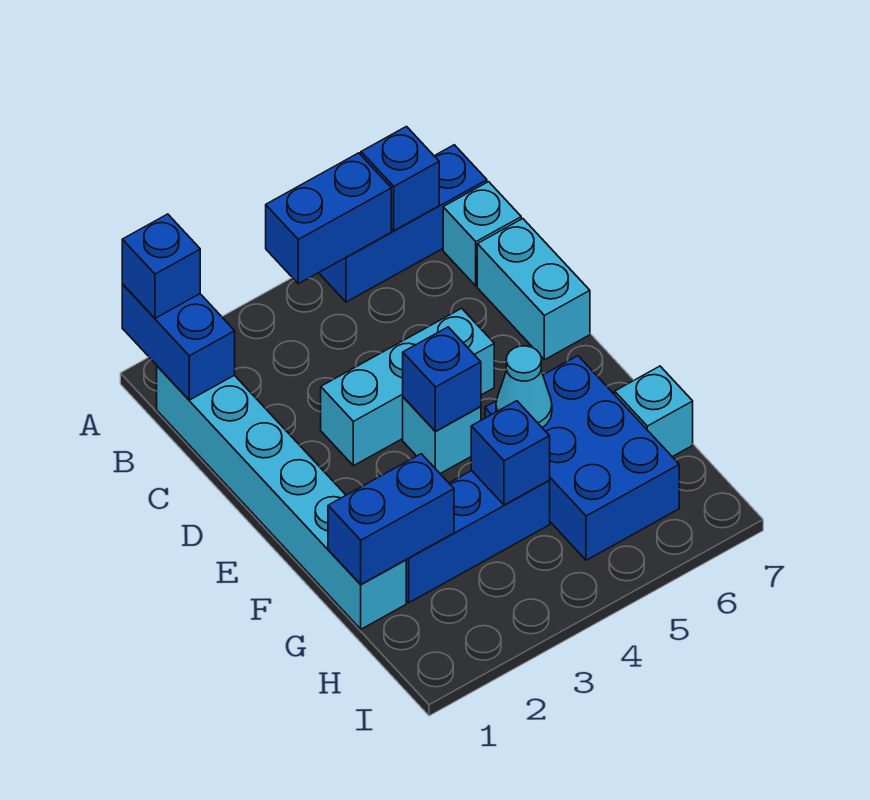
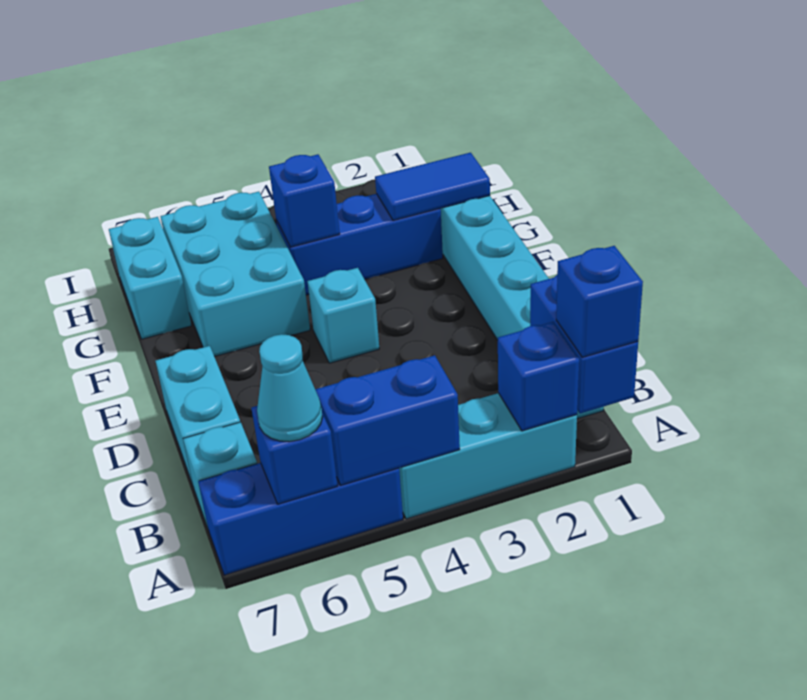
cyan brick D3:D5 level 1 -> cyan brick A2:A4 level 1
blue brick E4 level 2 -> blue brick A2 level 2
blue brick F5:H6 level 1 -> cyan brick F5:H6 level 1
cyan cone F5 level 2 -> cyan cone A6 level 3
blue brick G1:G2 level 2 -> blue tile G1:G2 level 2
cyan brick G7 level 1 -> cyan brick G7:H7 level 1

